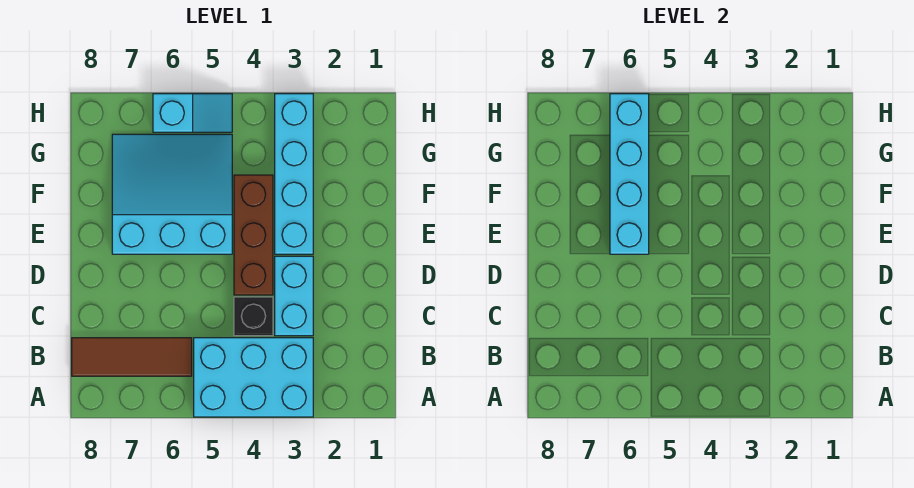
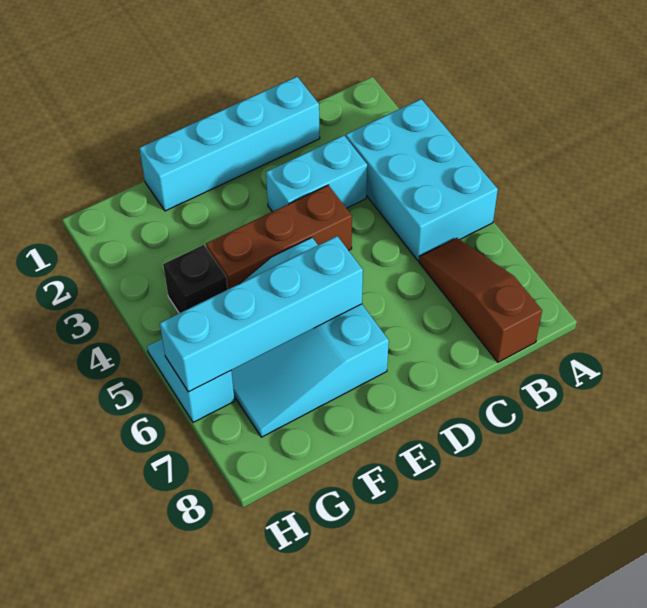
brown tile B6:B8 level 1 -> brown slope B6:B8 level 1 top 8
black brick C4 level 1 -> black brick G4 level 1
cyan brick E3:H3 level 1 -> cyan brick C1:F1 level 1

